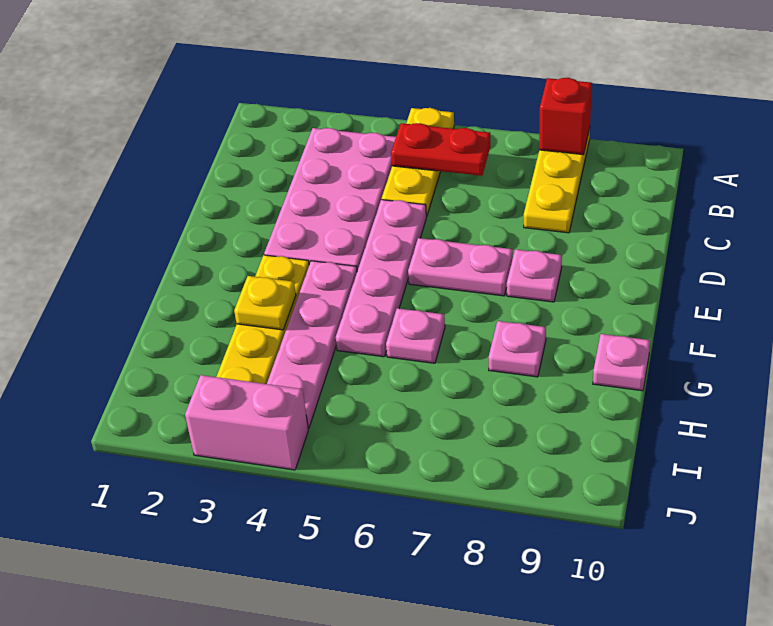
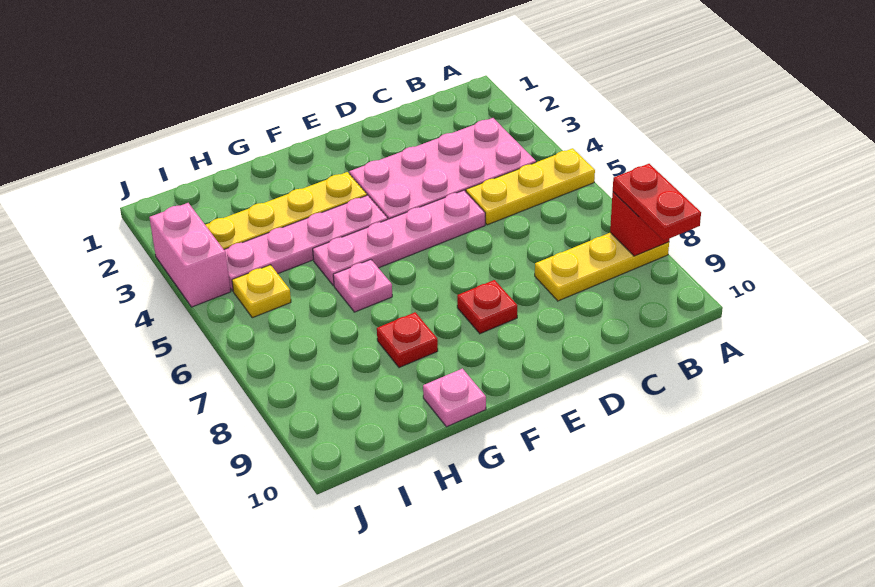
red plate B5:B6 level 2 -> red plate A8:A9 level 3
pink plate E6:E7 level 1 -> none
pink plate E8 level 1 -> red plate E8 level 1
yellow plate G3 level 2 -> yellow plate I5 level 1
pink plate G8 level 1 -> red plate G8 level 1

